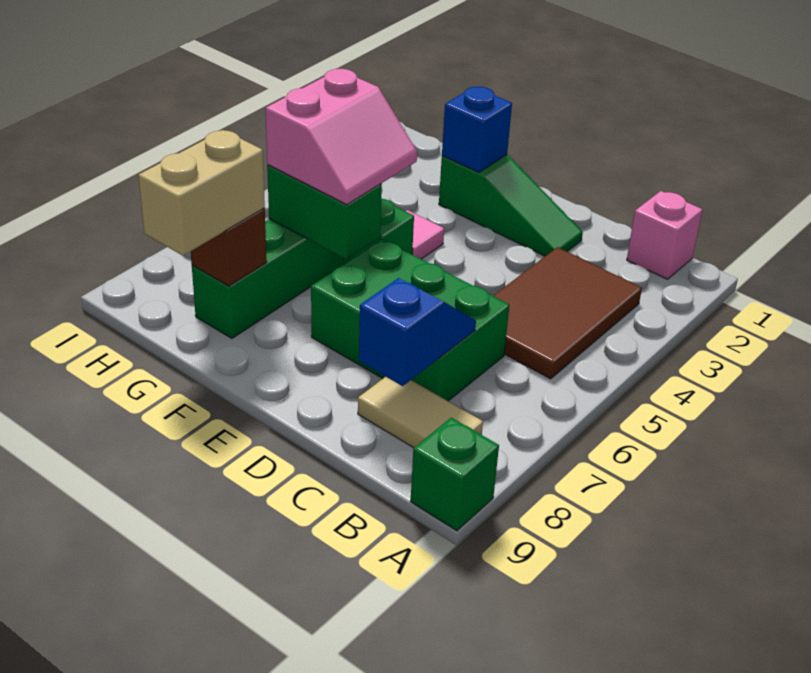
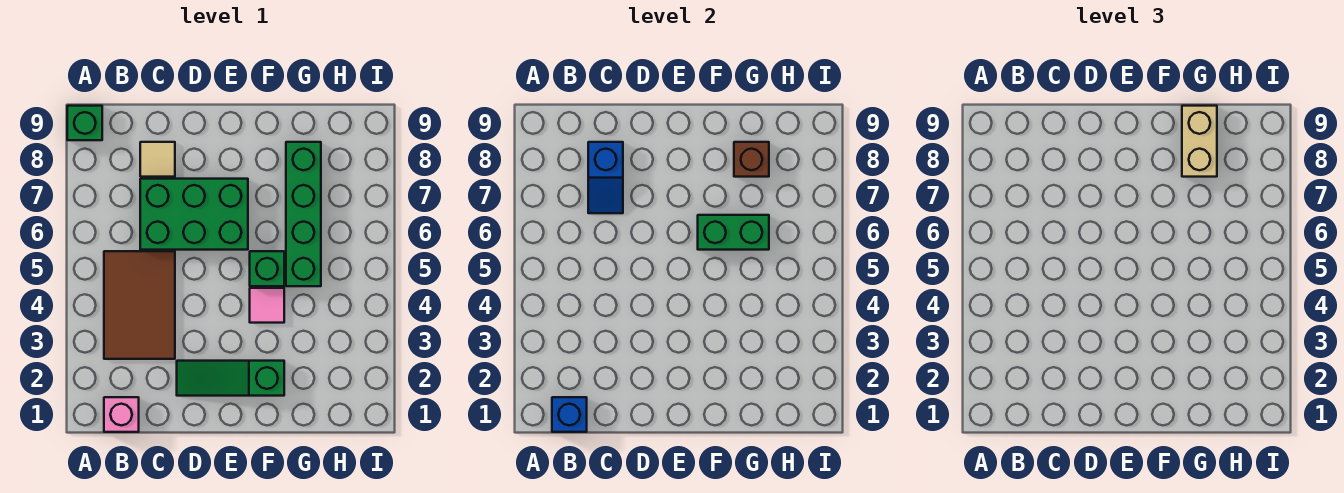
tan tile B8:C8 level 1 -> tan tile C8 level 1
blue brick F2 level 2 -> blue brick B1 level 2
pink slope F5:G6 level 3 top G -> none

